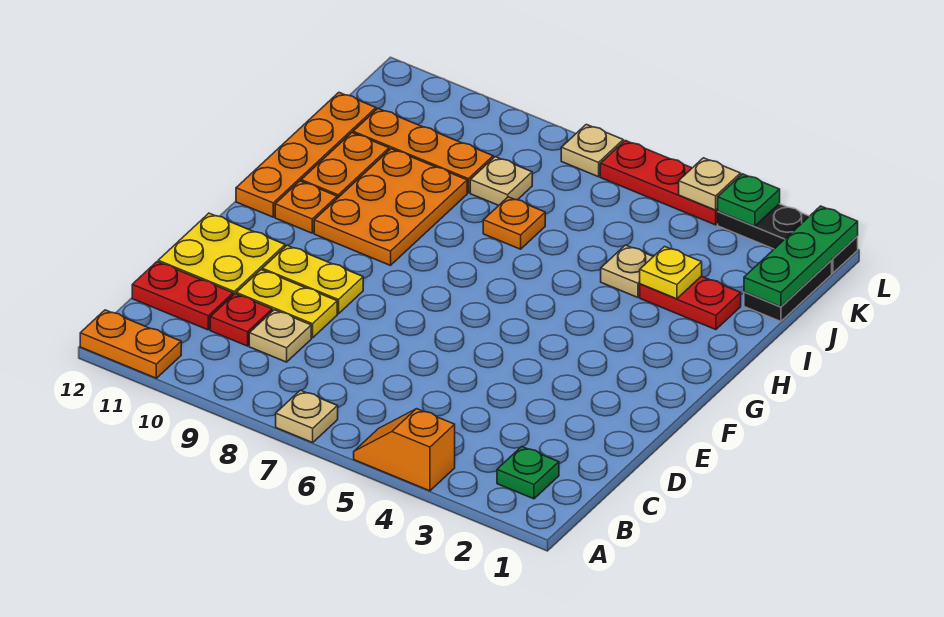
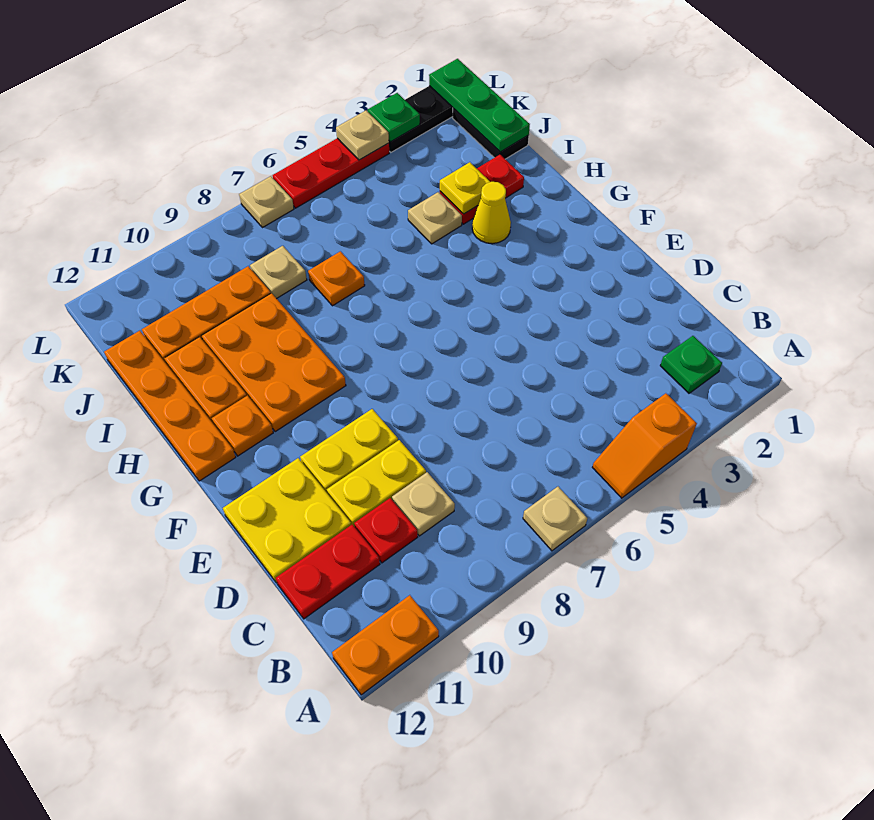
none -> yellow cone H3 level 1

